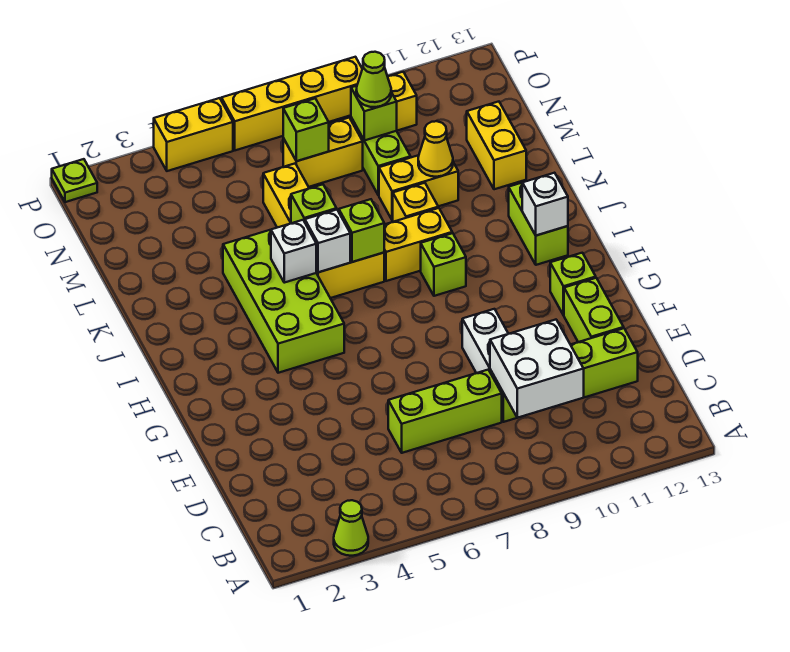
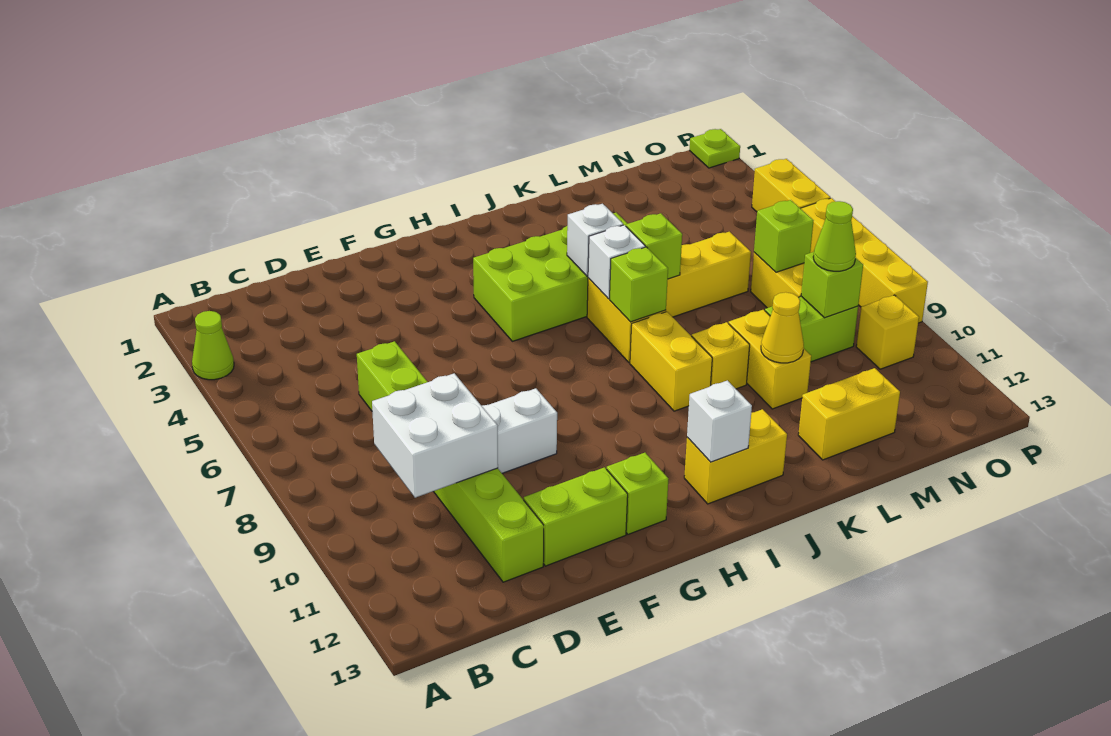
lime brick I9 level 1 -> none
lime brick I12:J12 level 1 -> yellow brick I12:J12 level 1

